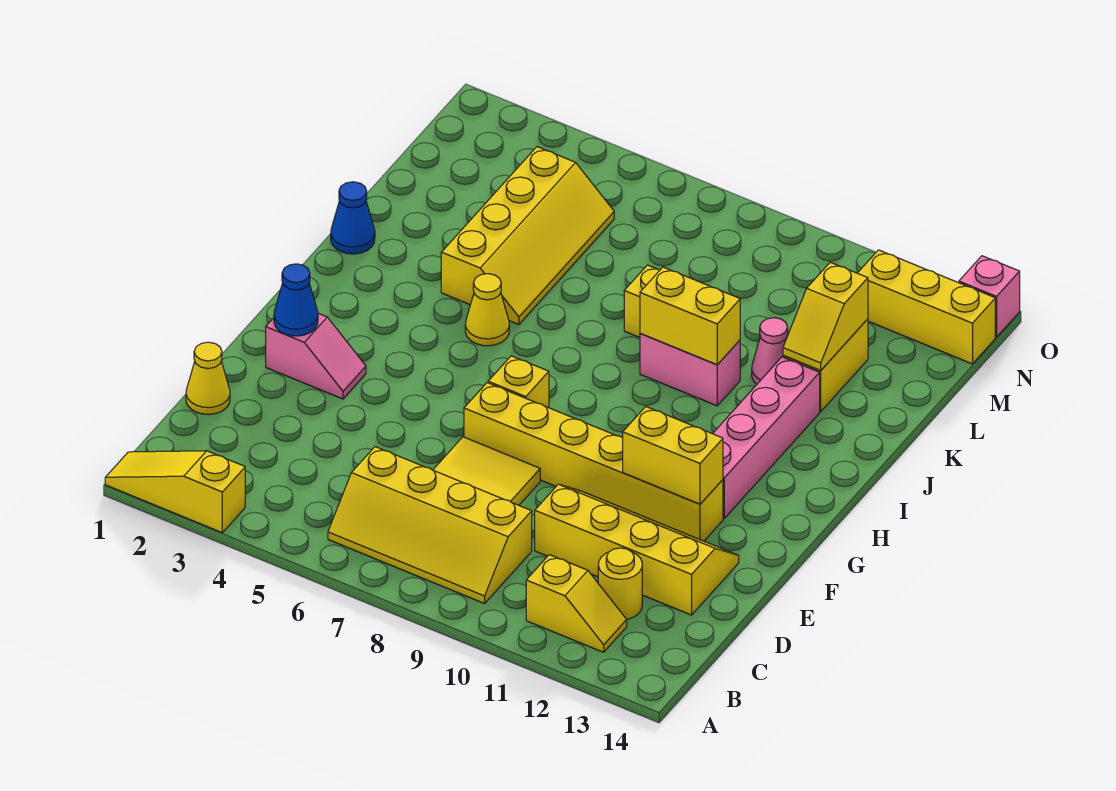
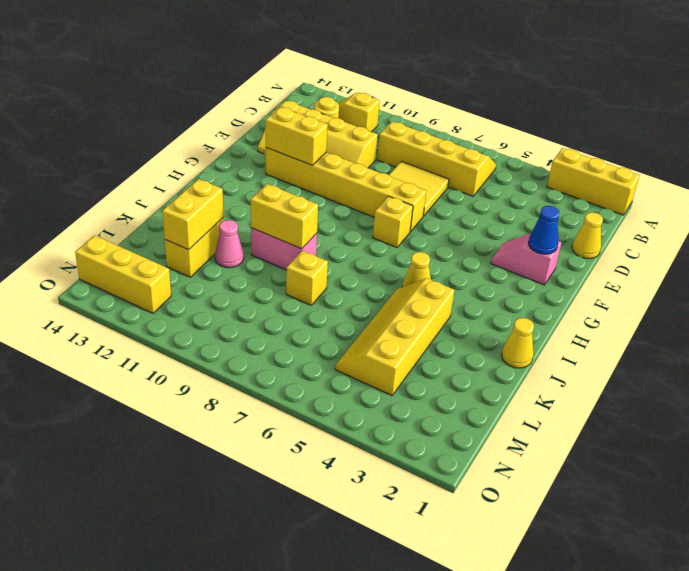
yellow slope A1:A3 level 1 top 3 -> yellow brick A1:A3 level 1
pink brick G12:J12 level 1 -> none
blue cone J1 level 1 -> yellow cone J1 level 1
yellow slope K12:L12 level 2 top L -> yellow brick K12:L12 level 2
pink brick O14 level 1 -> none

